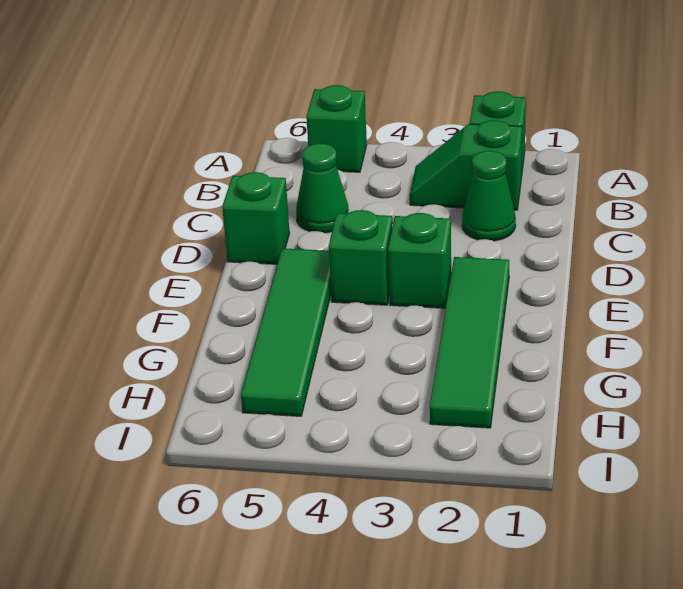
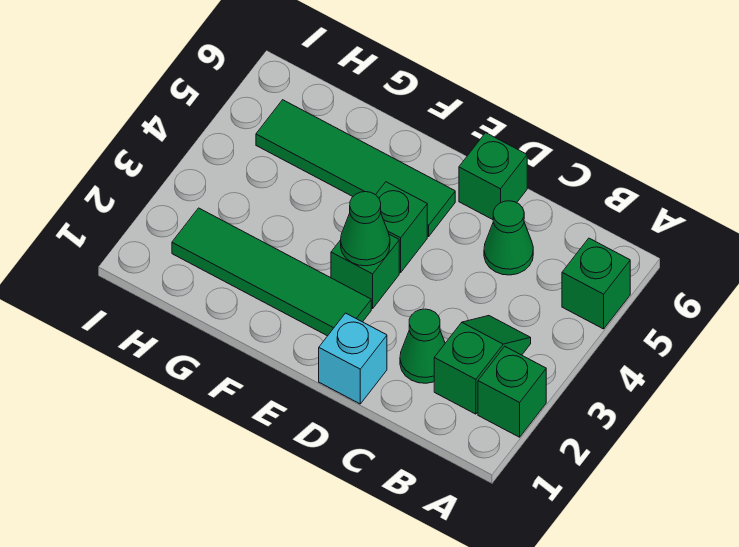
none -> cyan brick D1 level 1
none -> green cone E3 level 2

